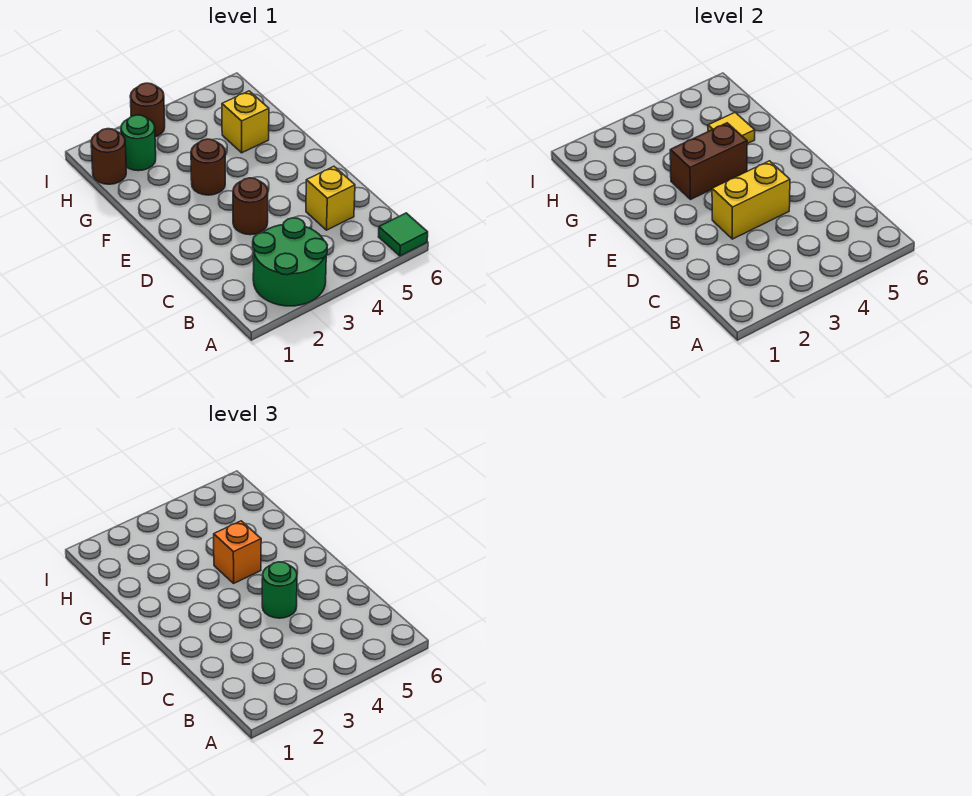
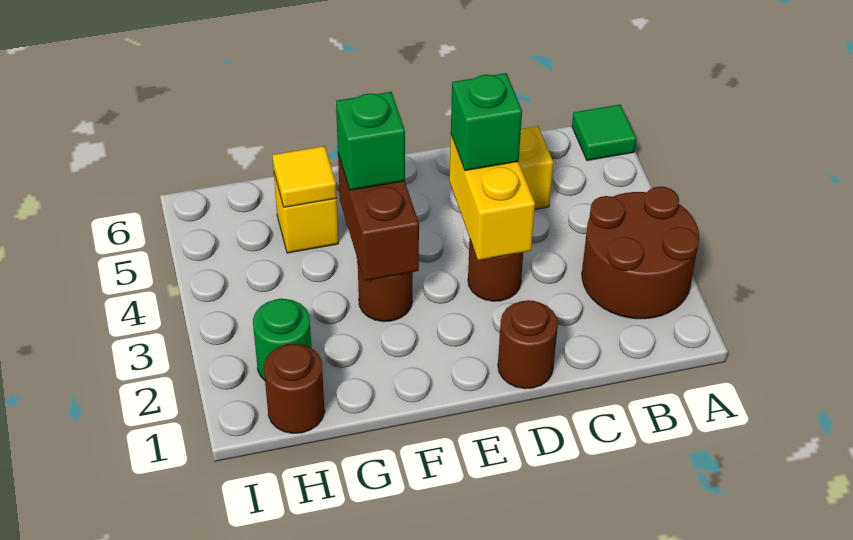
green round brick A2:B3 level 1 -> brown round brick A2:B3 level 1
green round brick D4 level 3 -> green brick D4 level 3
orange brick F4 level 3 -> green brick F4 level 3
brown round brick I3 level 1 -> brown round brick D1 level 1

